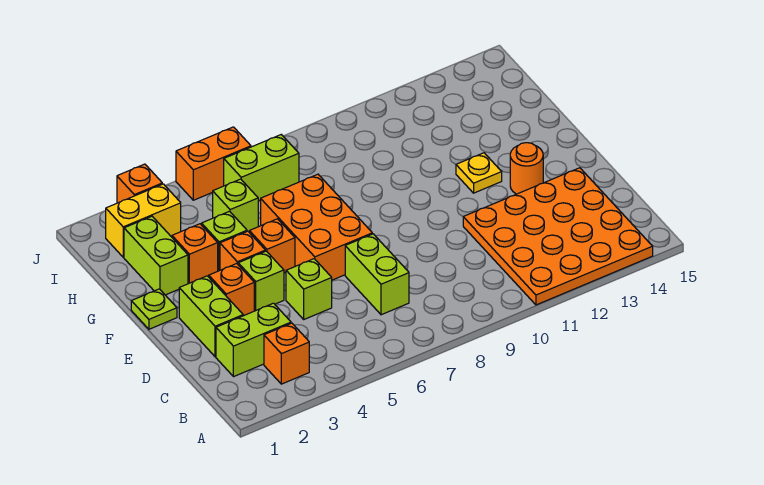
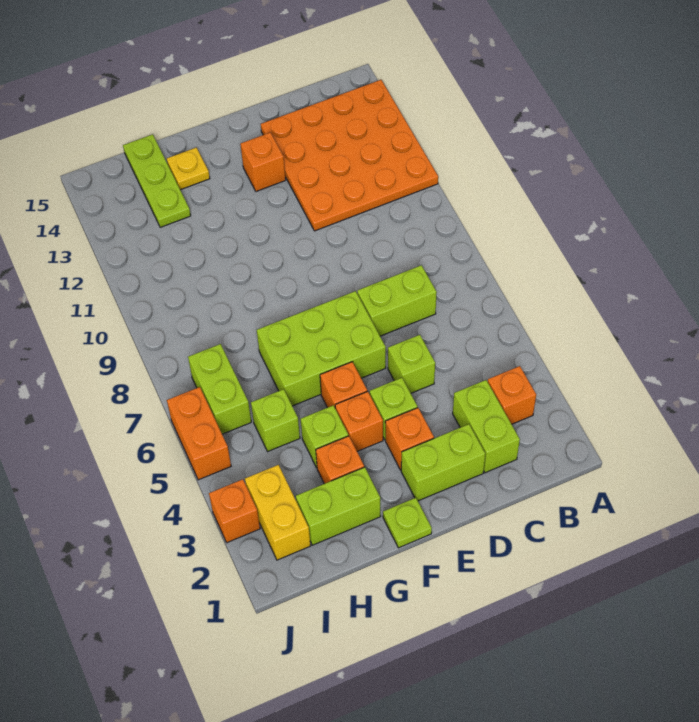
orange brick E6:G7 level 1 -> lime brick E6:G7 level 1
orange round brick E13 level 1 -> orange brick E13 level 1
yellow plate F12 level 1 -> yellow plate G14 level 1
none -> lime plate H13:H15 level 1

